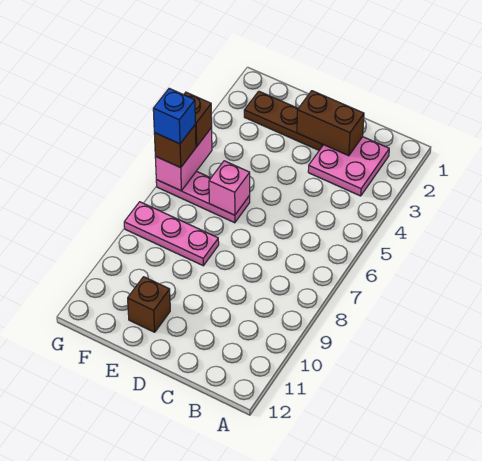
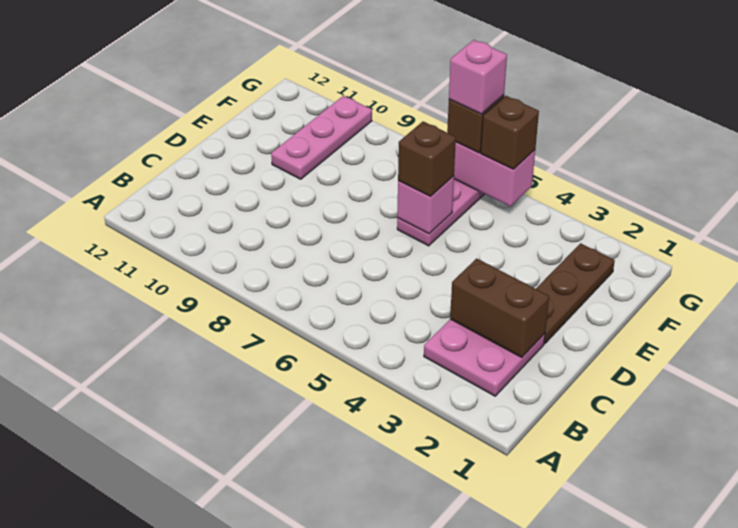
brown brick C2:D2 level 2 -> brown brick C2:C3 level 2
pink plate E8:G8 level 1 -> pink plate E10:G10 level 1
brown brick E11 level 1 -> brown brick E6 level 3
blue brick G6 level 4 -> pink brick G6 level 4

